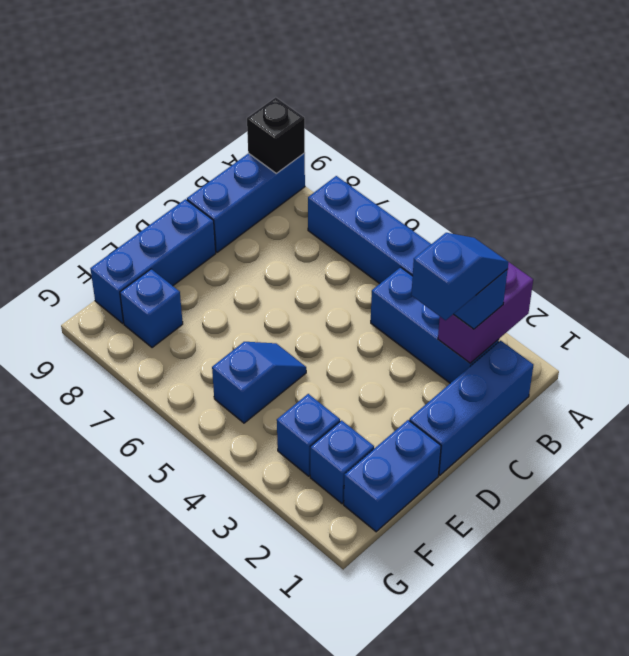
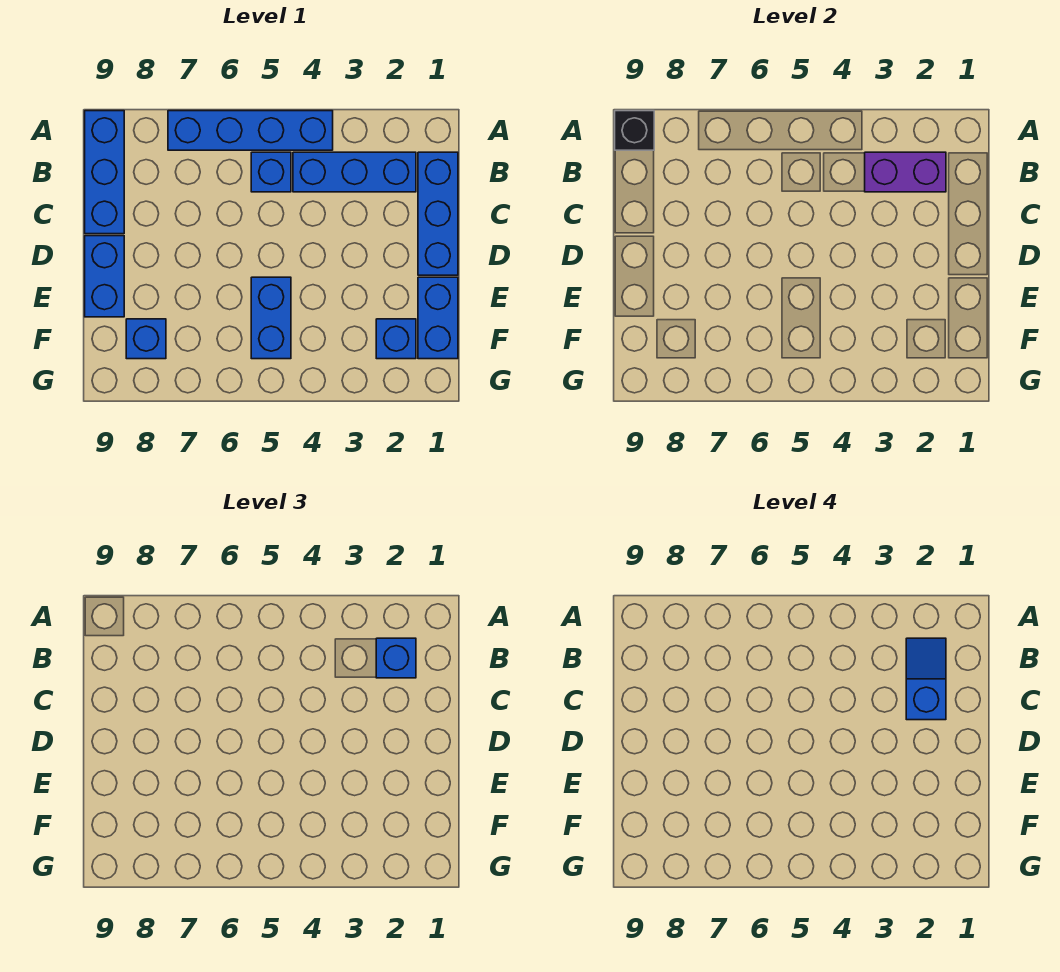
purple brick A2:B2 level 2 -> purple brick B2:B3 level 2
blue brick D9:F9 level 1 -> blue brick D9:E9 level 1
blue slope E5:F5 level 1 top F -> blue brick E5:F5 level 1
blue brick F3 level 1 -> blue brick B5 level 1

